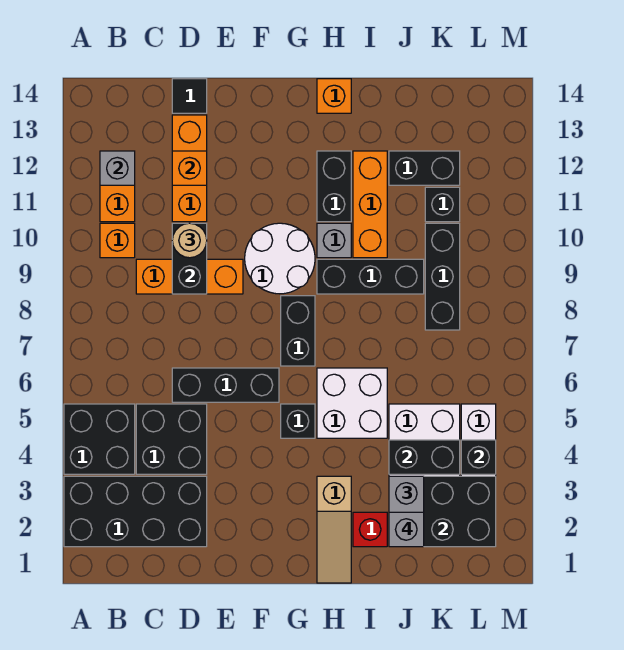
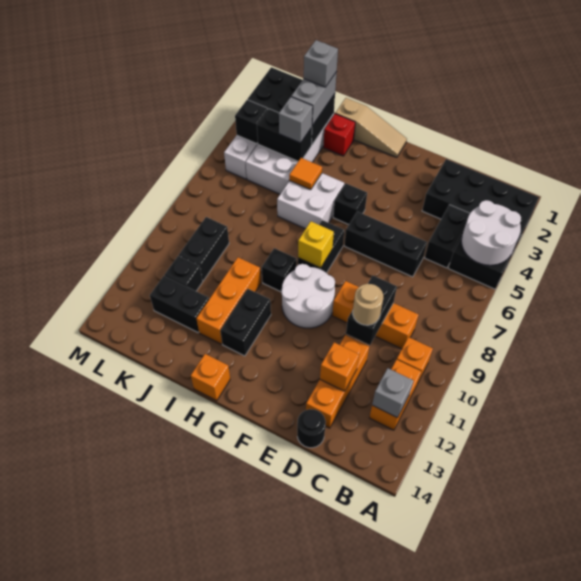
none -> white round brick A4:B5 level 2
black brick C4:D5 level 1 -> black brick C4:C5 level 1
black tile D14 level 1 -> black round brick D14 level 1
none -> yellow brick G8 level 2
tan slope H1:H3 level 1 top 3 -> tan slope G1:I1 level 1 top I
black brick H9:J9 level 1 -> black brick H9 level 1
grey brick H10 level 1 -> grey brick J4 level 3
none -> orange tile I5 level 2
black brick K8:K10 level 1 -> black brick K9:K10 level 1

